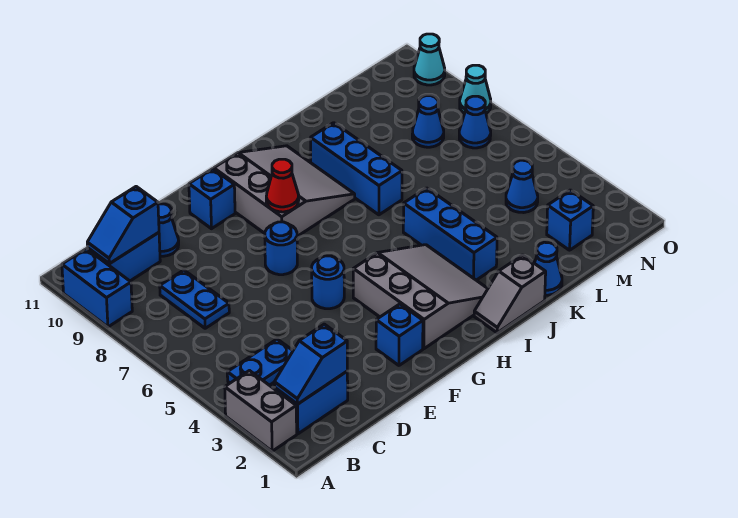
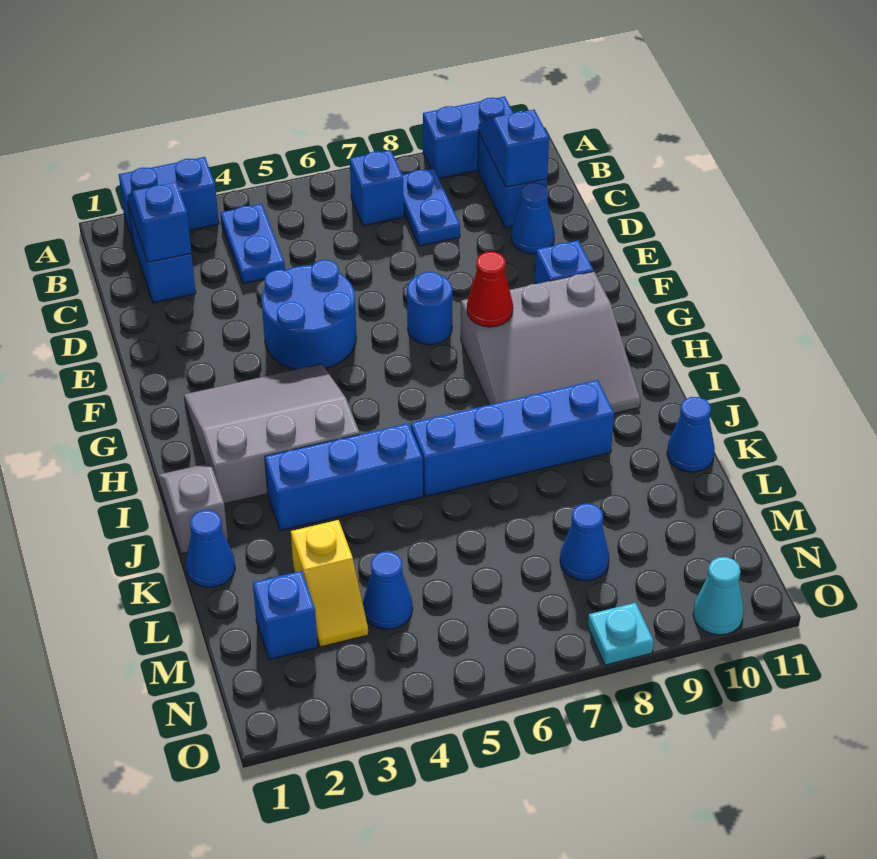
grey brick A2:A3 level 1 -> blue brick A2:A3 level 1
blue plate C7:C8 level 1 -> blue plate B8:C8 level 1
blue brick F2 level 1 -> blue brick B7 level 1
blue round brick F5 level 1 -> blue round brick E4:F5 level 1
grey slope G2:I4 level 1 top G -> grey slope G2:I4 level 1 top I
blue brick J7:J9 level 1 -> blue brick J6:J9 level 1
none -> yellow slope L3:M3 level 1 top L
blue cone N7 level 1 -> blue cone K11 level 1
cyan cone O8 level 1 -> cyan plate O8 level 1

